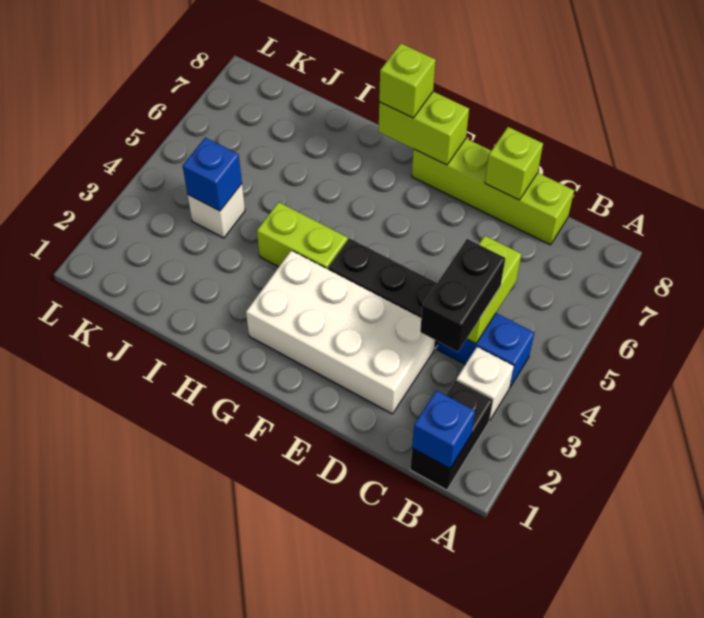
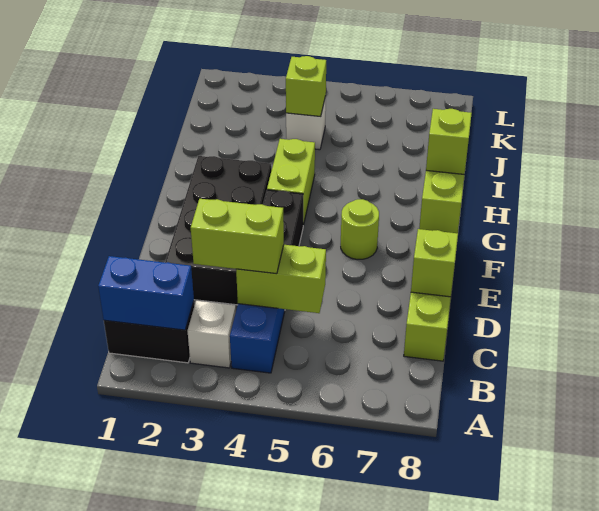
blue brick B1 level 2 -> blue brick B1:B2 level 2
black brick C3:C4 level 3 -> lime brick C3:C4 level 3
white brick D2:G3 level 1 -> black brick D2:G3 level 1
none -> lime round brick F6 level 1
blue brick J4 level 2 -> lime brick J4 level 2

